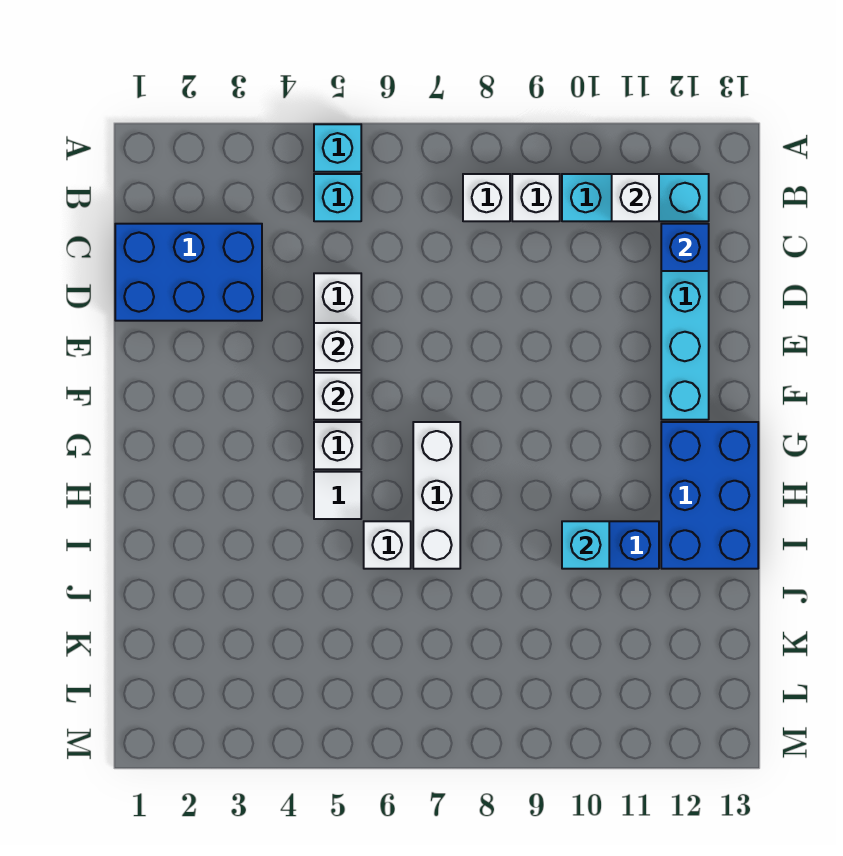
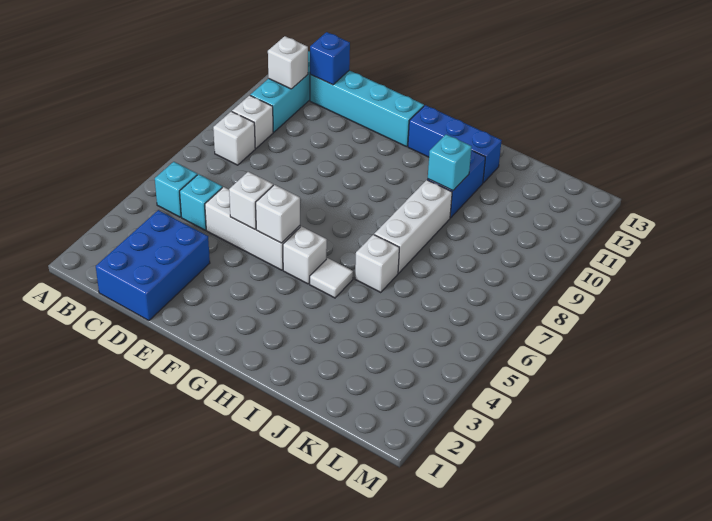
cyan brick A5 level 1 -> cyan brick C5 level 1
white brick G7:I7 level 1 -> white brick I7:I9 level 1
blue brick G12:I13 level 1 -> blue brick G12:I12 level 1

